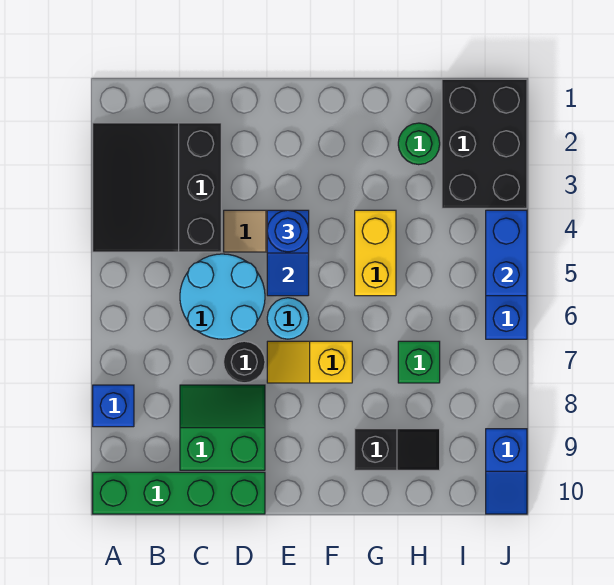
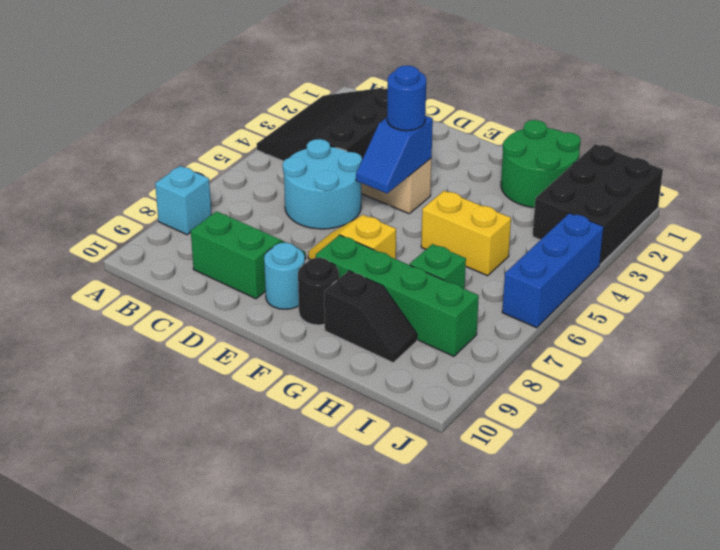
blue brick A8 level 1 -> cyan brick A8 level 1
green brick A10:D10 level 1 -> green brick F8:I8 level 1
black round brick D7 level 1 -> black round brick F9 level 1
cyan round brick E6 level 1 -> cyan round brick E9 level 1
yellow brick G4:G5 level 1 -> yellow brick G5:H5 level 1
green round brick H2 level 1 -> green round brick G1:H2 level 1
blue brick J4:J5 level 2 -> none
blue slope J9:J10 level 1 top 9 -> none

